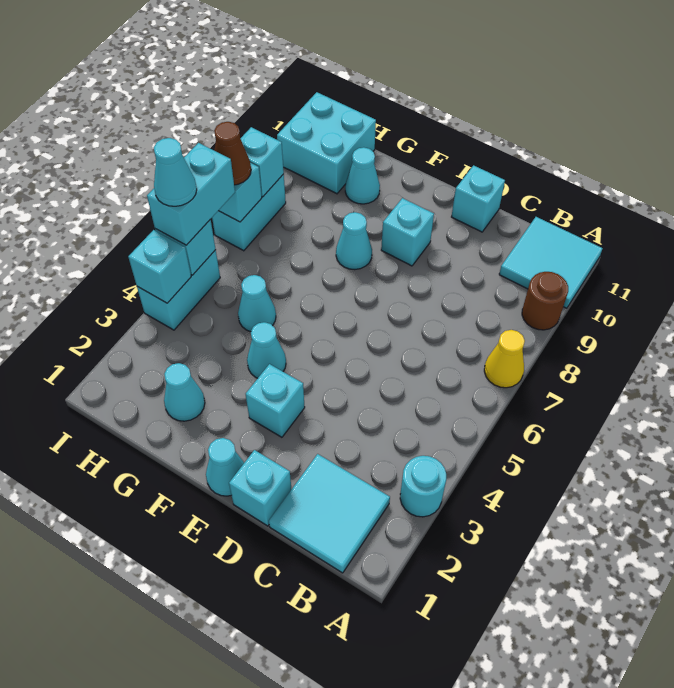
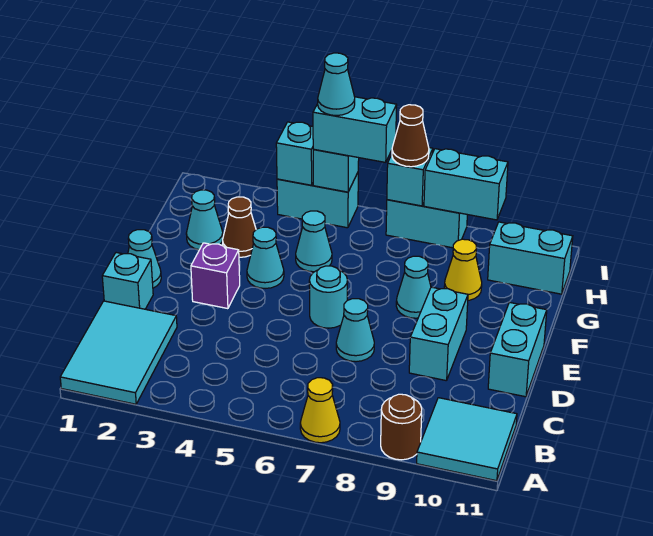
cyan round brick A3 level 1 -> cyan round brick E6 level 1
cyan tile B1:C2 level 1 -> cyan tile A1:C2 level 1
cyan brick D11 level 1 -> cyan brick D11:E11 level 1
cyan brick E3 level 1 -> purple brick E3 level 1
cyan brick E9 level 1 -> cyan brick D9:E9 level 1
none -> brown cone G3 level 1
none -> yellow cone G9 level 1
cyan cone G10 level 1 -> cyan cone D7 level 1
cyan brick H10:I11 level 1 -> cyan brick H10:H11 level 1
cyan brick I8 level 2 -> cyan brick I8:I9 level 2

